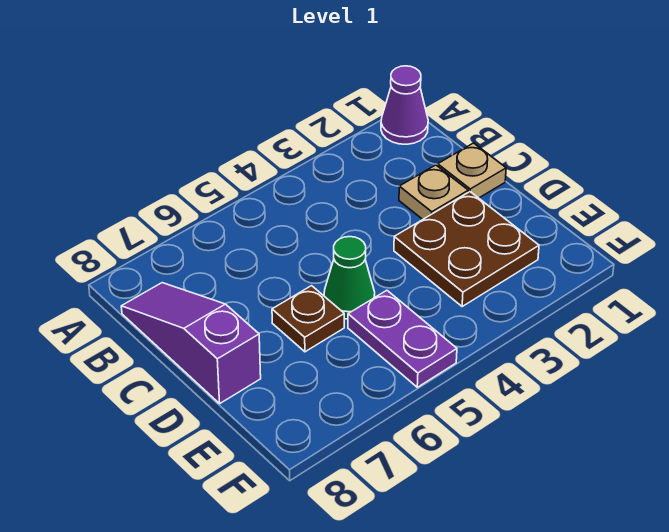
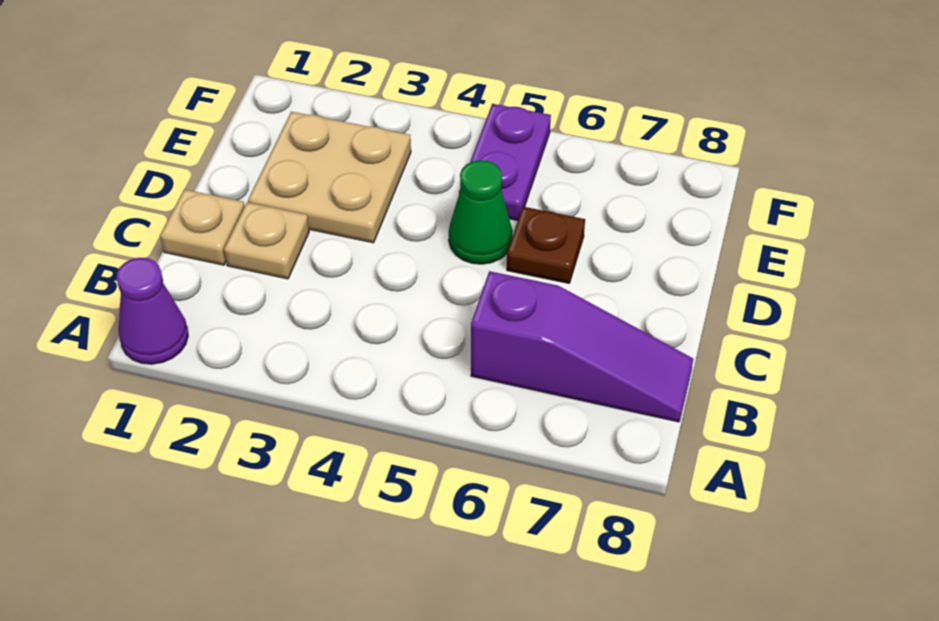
purple slope B8:D8 level 1 top D -> purple slope B6:B8 level 1 top 6
brown plate D2:E3 level 1 -> tan plate D2:E3 level 1

